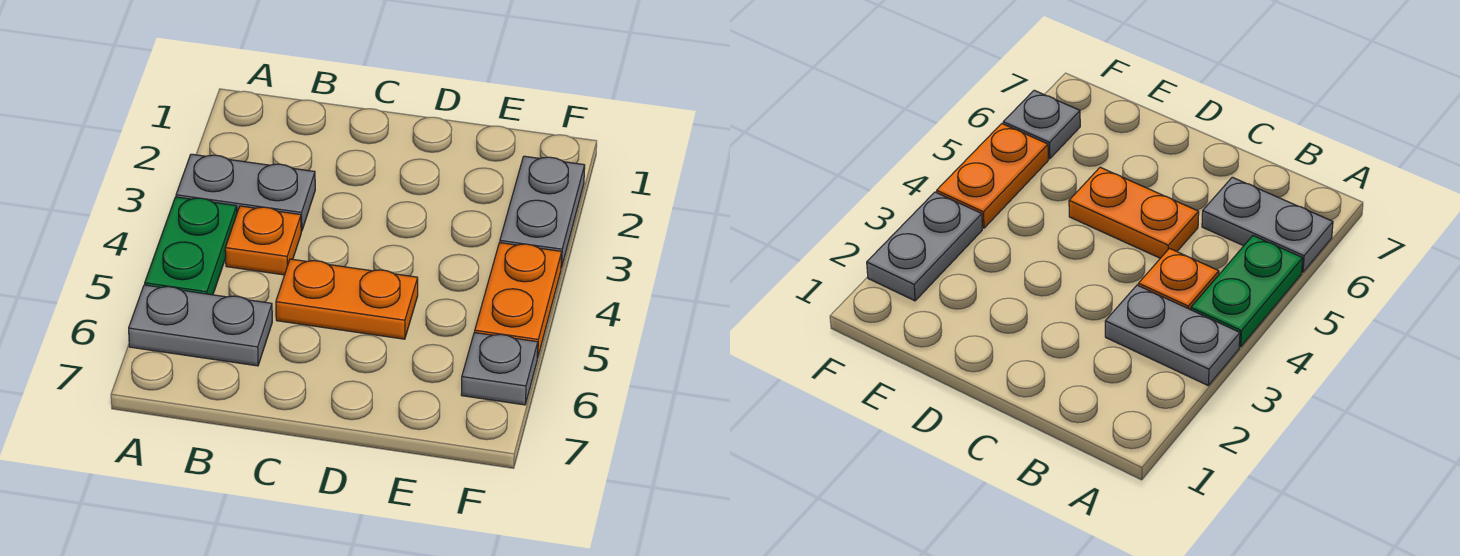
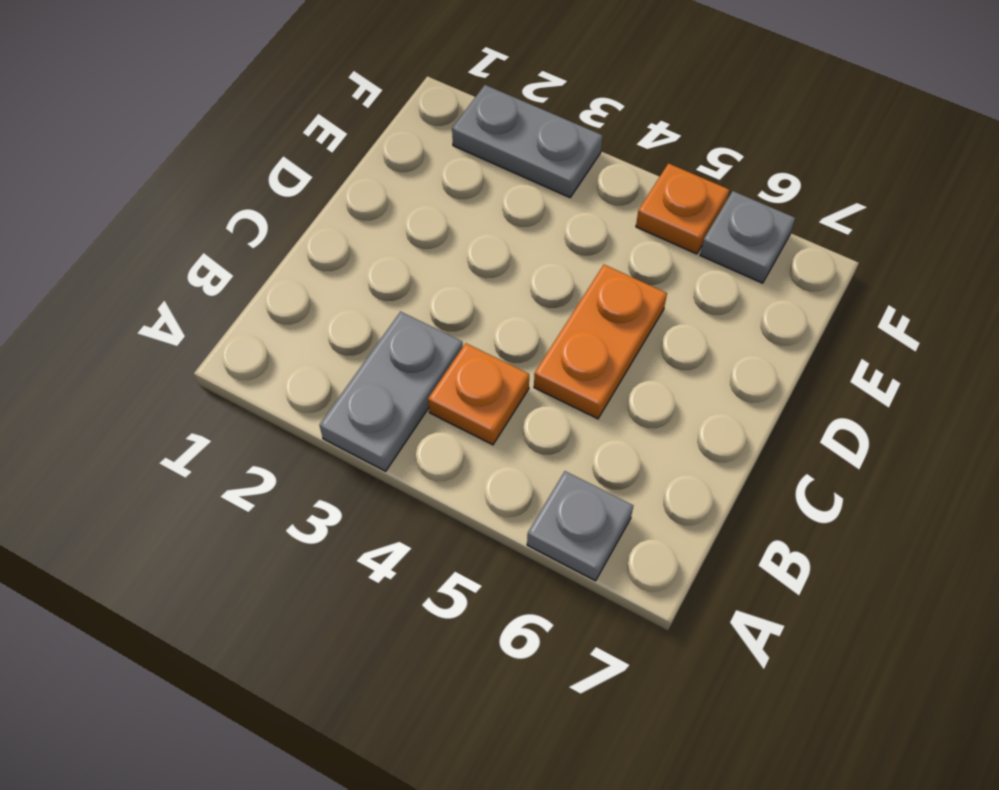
green plate A4:A5 level 1 -> none
grey plate A6:B6 level 1 -> grey plate A6 level 1
orange plate F4:F5 level 1 -> orange plate F5 level 1

